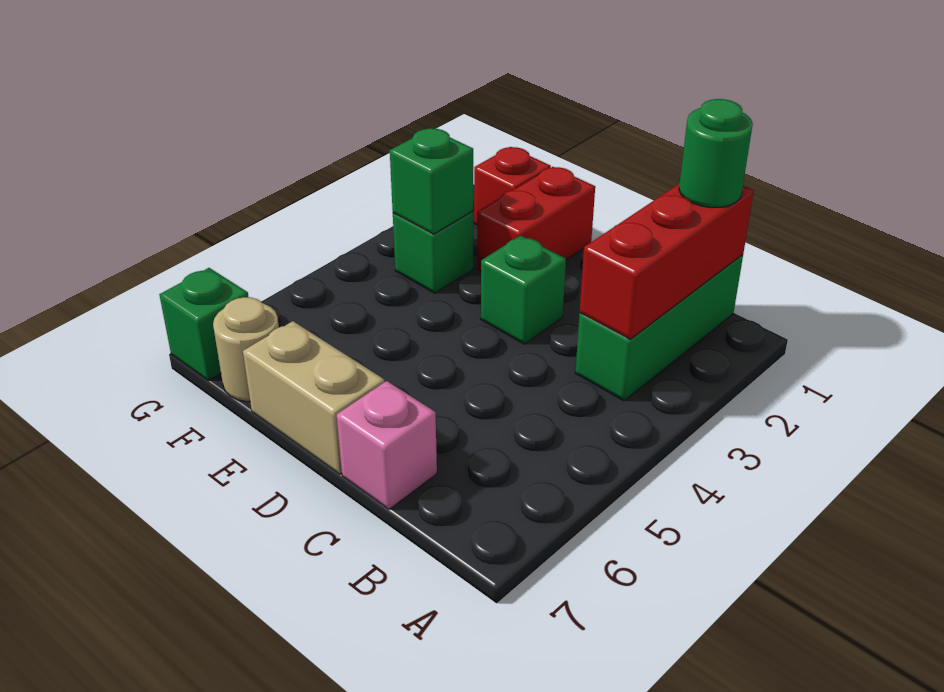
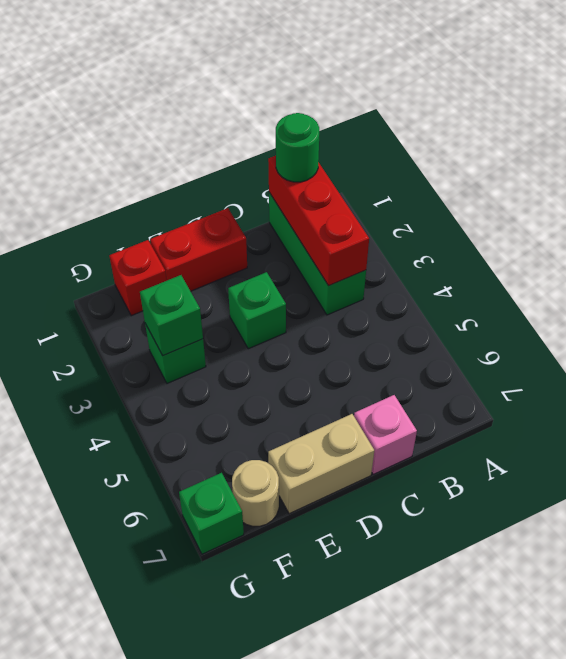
red brick E1:E2 level 1 -> red brick D1:E1 level 1

